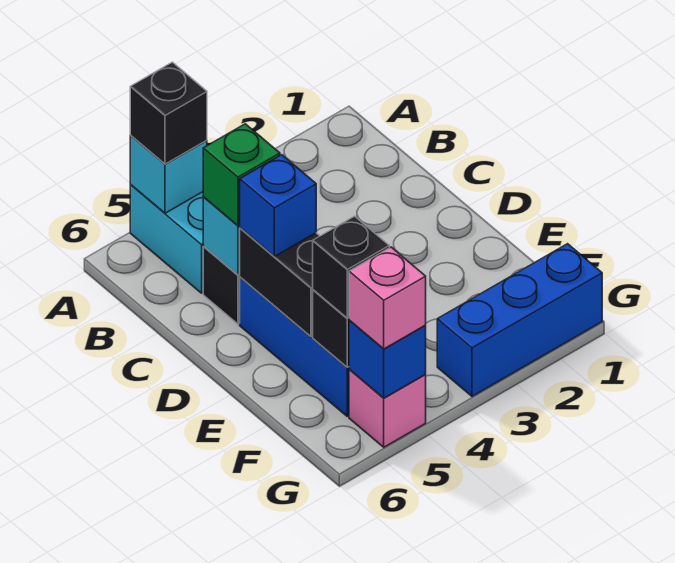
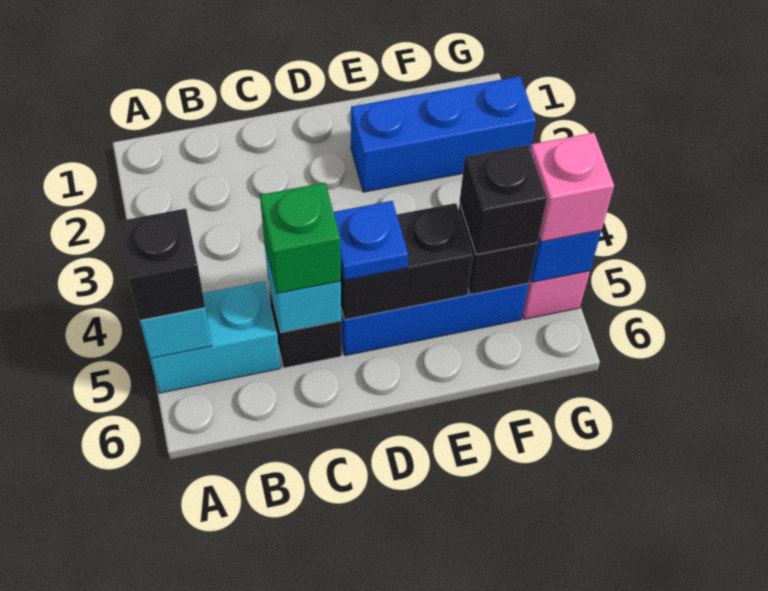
blue brick D5 level 3 -> blue plate D5 level 3
blue brick G1:G3 level 1 -> blue brick E2:G2 level 1

